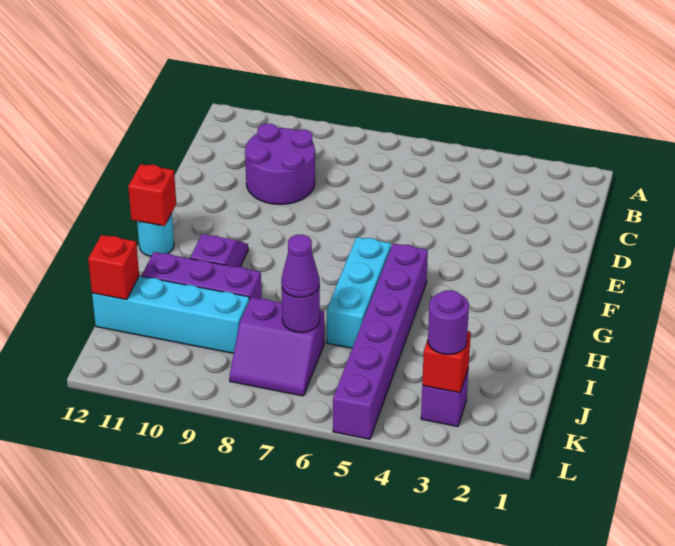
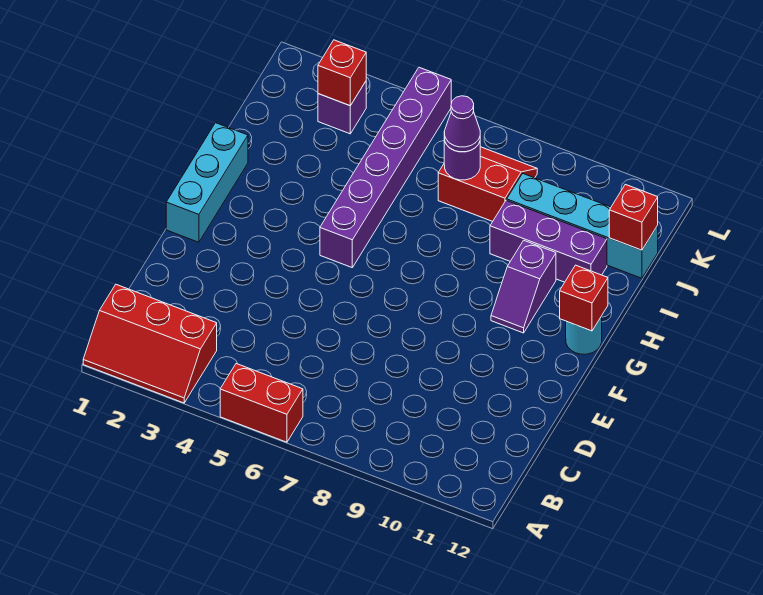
none -> red slope A1:B3 level 1 top B
none -> red brick A5:A6 level 1
purple round brick C9:D10 level 1 -> none
cyan brick G6:I6 level 1 -> cyan brick F1:H1 level 1
purple slope J7:K8 level 1 top J -> red slope J7:K8 level 1 top J
purple round brick K3 level 3 -> none

